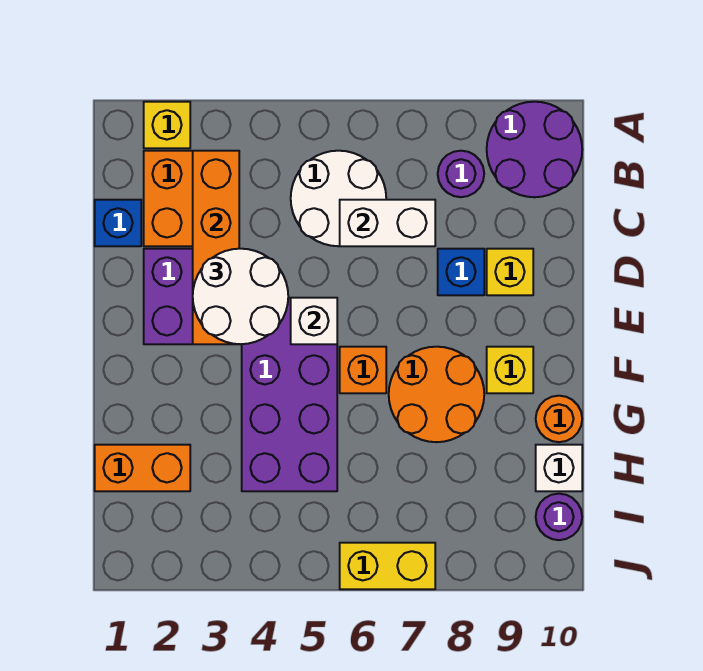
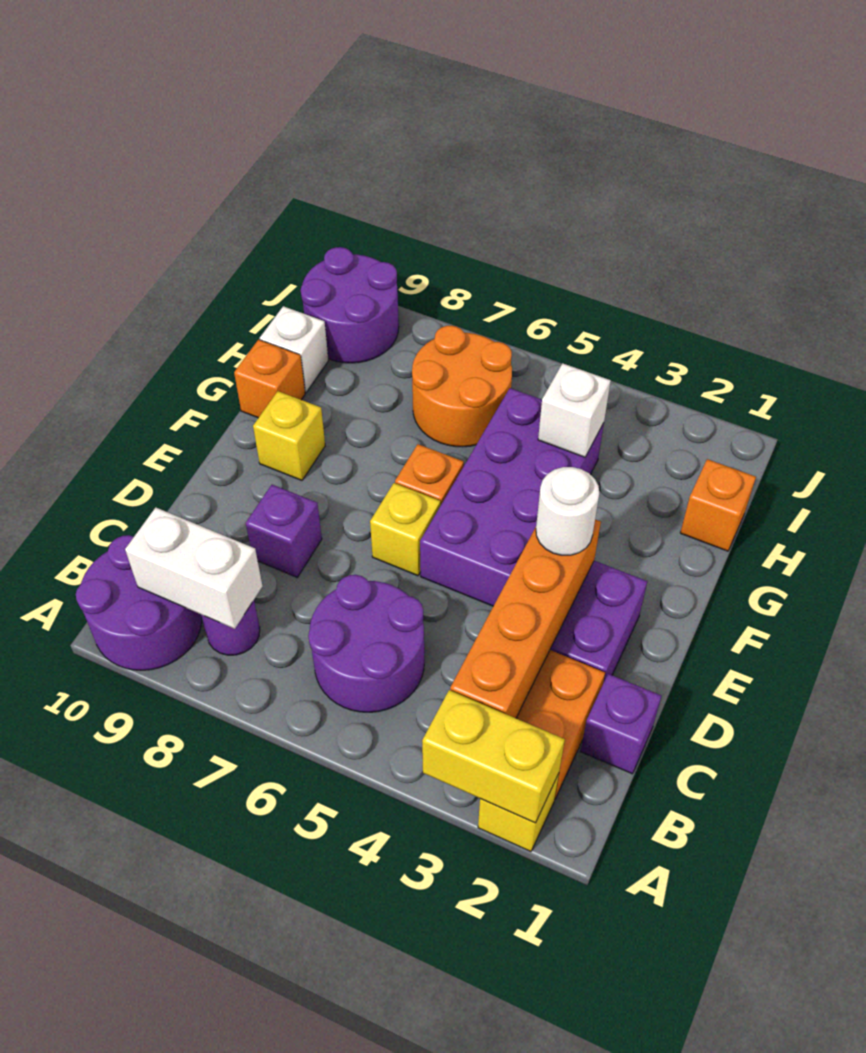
white round brick B5:C6 level 1 -> purple round brick B5:C6 level 1
blue brick C1 level 1 -> purple brick C1 level 1
white brick C6:C7 level 2 -> white brick B8:B9 level 2
white round brick D3:E4 level 3 -> white round brick E3 level 3
blue brick D8 level 1 -> purple brick D8 level 1
yellow brick D9 level 1 -> yellow brick E6 level 1
white brick E5 level 2 -> white brick H4 level 2
orange round brick F7:G8 level 1 -> orange round brick H6:I7 level 1
orange round brick G10 level 1 -> orange brick G10 level 1
orange brick H1:H2 level 1 -> orange brick H1 level 1
purple round brick I10 level 1 -> purple round brick I9:J10 level 1
yellow brick J6:J7 level 1 -> yellow brick A2:A3 level 2

